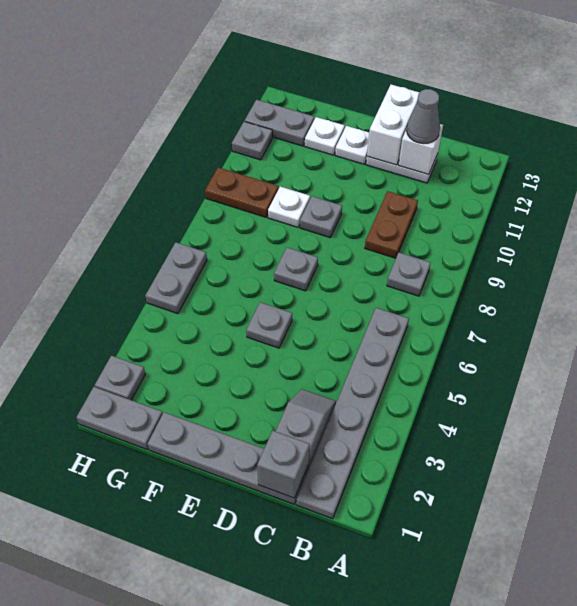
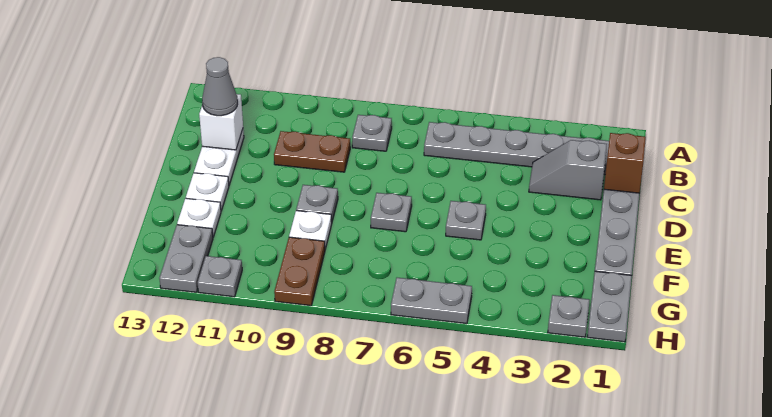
grey brick C1 level 2 -> brown brick C1 level 2
white brick D12:D13 level 2 -> none

